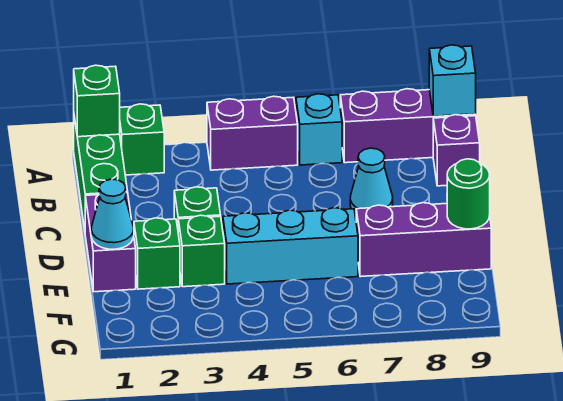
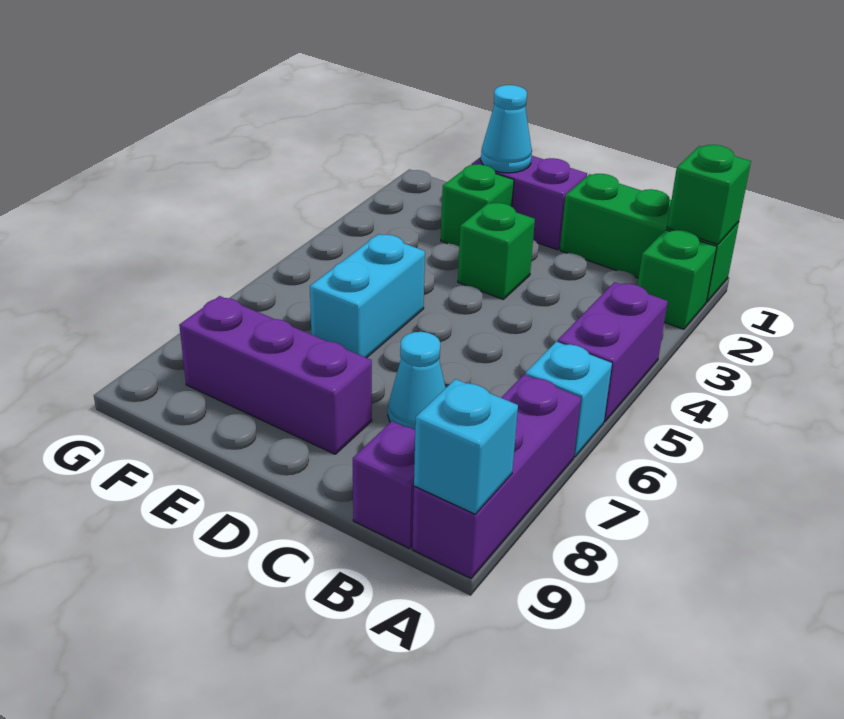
green brick E3 level 1 -> none
cyan brick E4:E6 level 1 -> cyan brick E5:E6 level 1
purple brick E7:E9 level 1 -> purple brick D8:F8 level 1
green round brick E9 level 2 -> none

